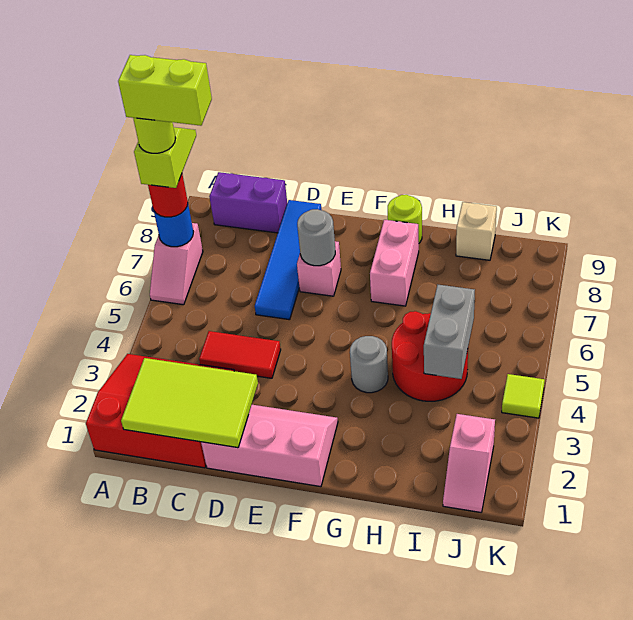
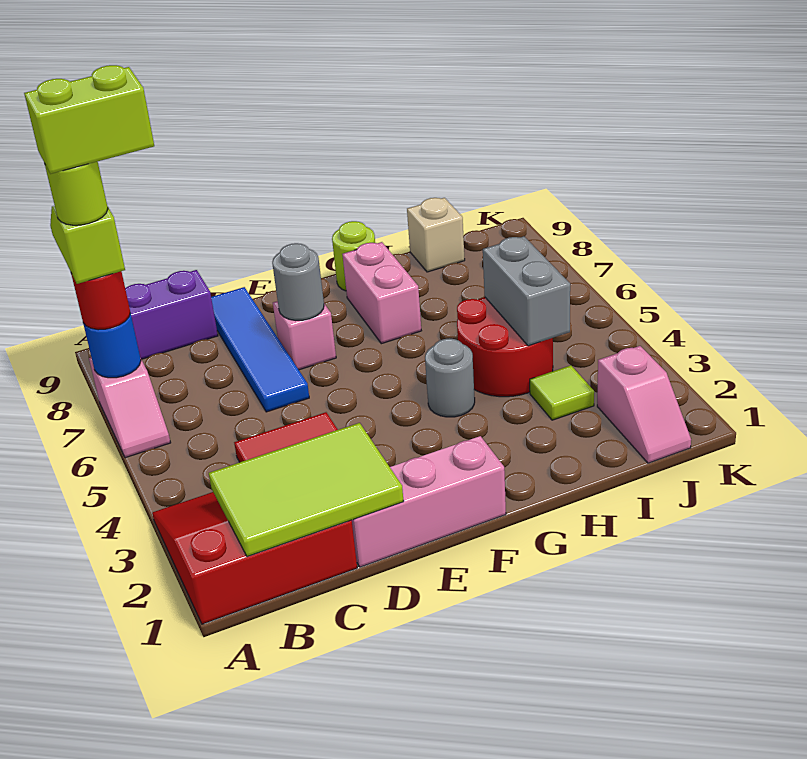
lime tile K4 level 1 -> lime tile I3 level 1

